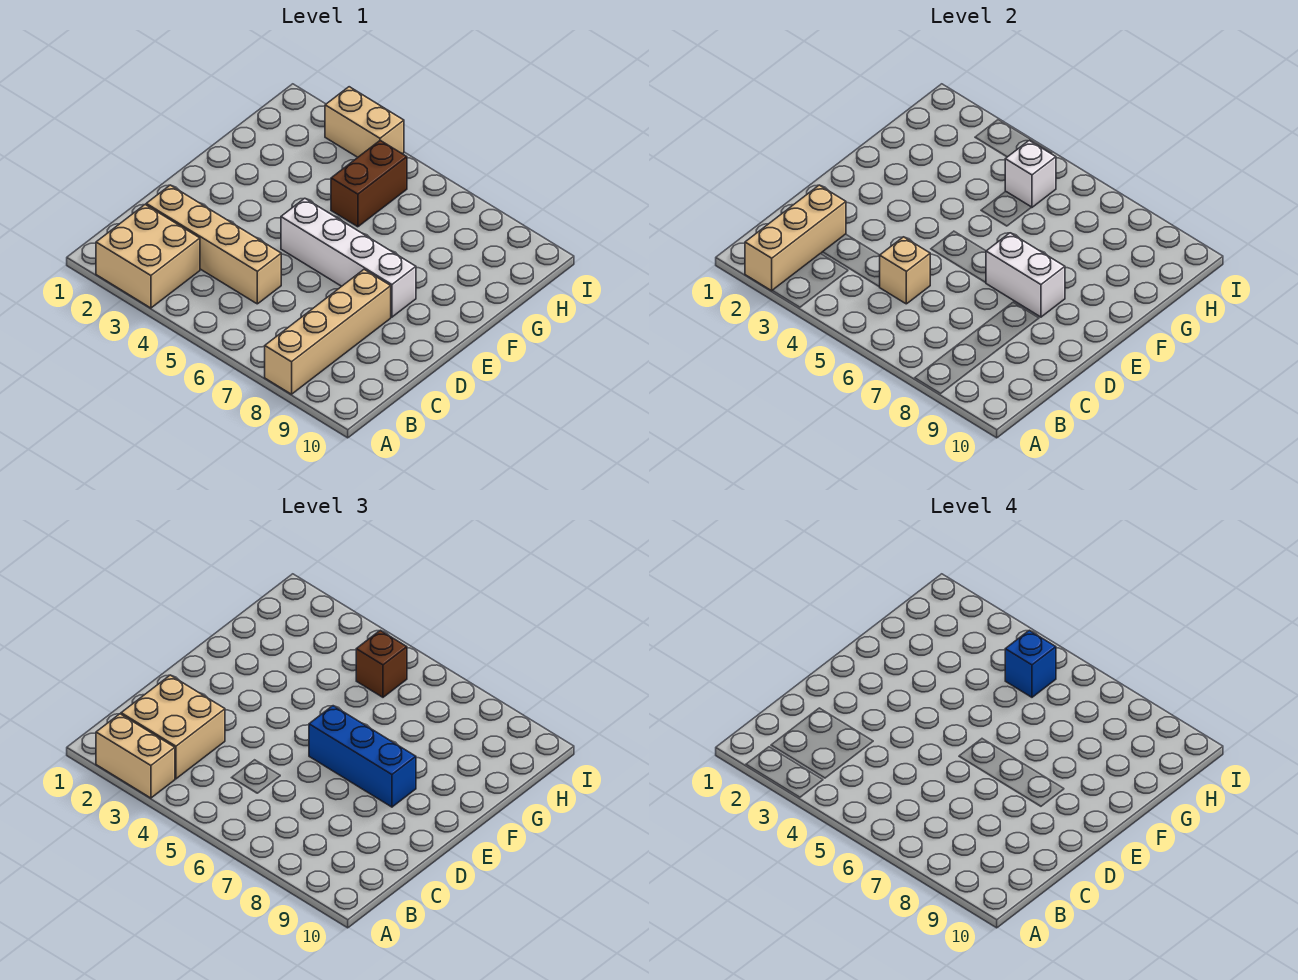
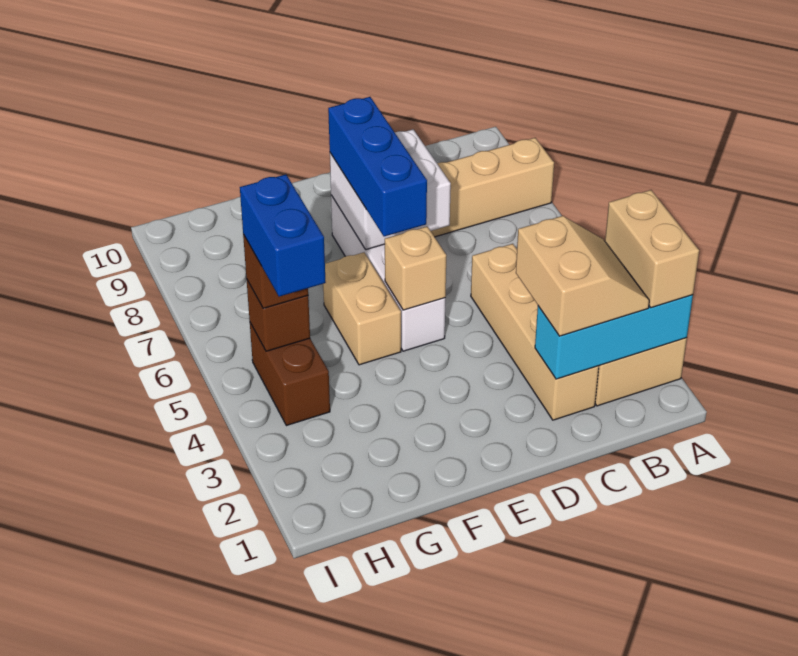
tan brick A2:C2 level 2 -> cyan brick A2:C2 level 2
tan brick B2:C3 level 3 -> tan slope B2:C3 level 3 top C
tan brick C5 level 2 -> tan brick E5 level 2
white brick E7:E8 level 2 -> white brick D7:E8 level 2
brown brick G5:H5 level 1 -> brown brick H4:H5 level 1
white brick H5 level 2 -> brown brick H5 level 2
blue brick H5 level 4 -> blue brick H4:H5 level 4
tan brick I3:I4 level 1 -> tan brick F5:F6 level 1

